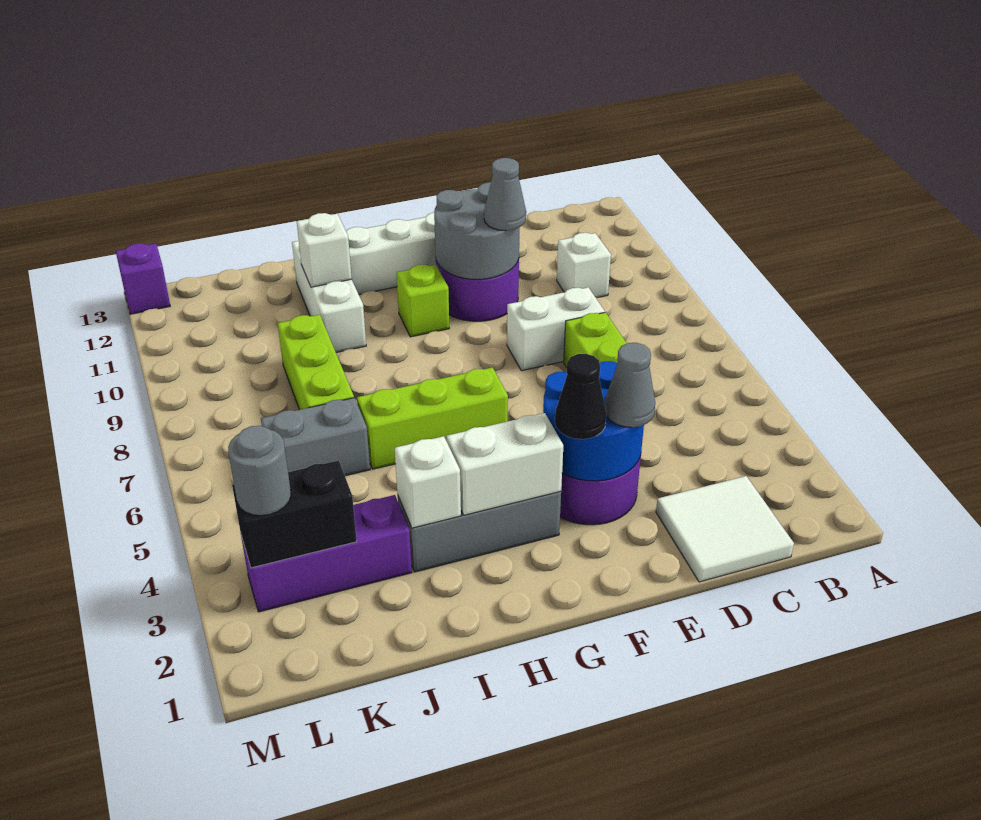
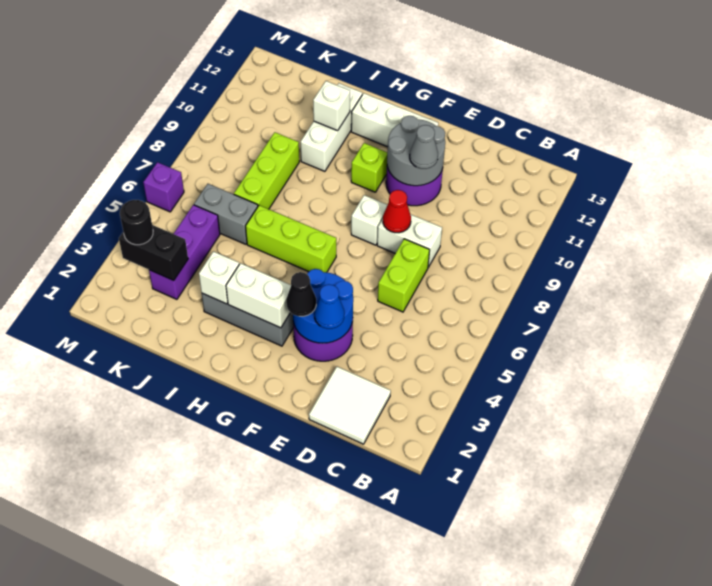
white brick C10 level 1 -> white brick F8 level 1
grey cone E3 level 3 -> blue cone E3 level 3
none -> red cone E8 level 2
purple brick J3:L3 level 1 -> purple brick K3:K5 level 1
grey round brick L3 level 3 -> black round brick L3 level 3
purple brick M13 level 1 -> purple brick M6 level 1

